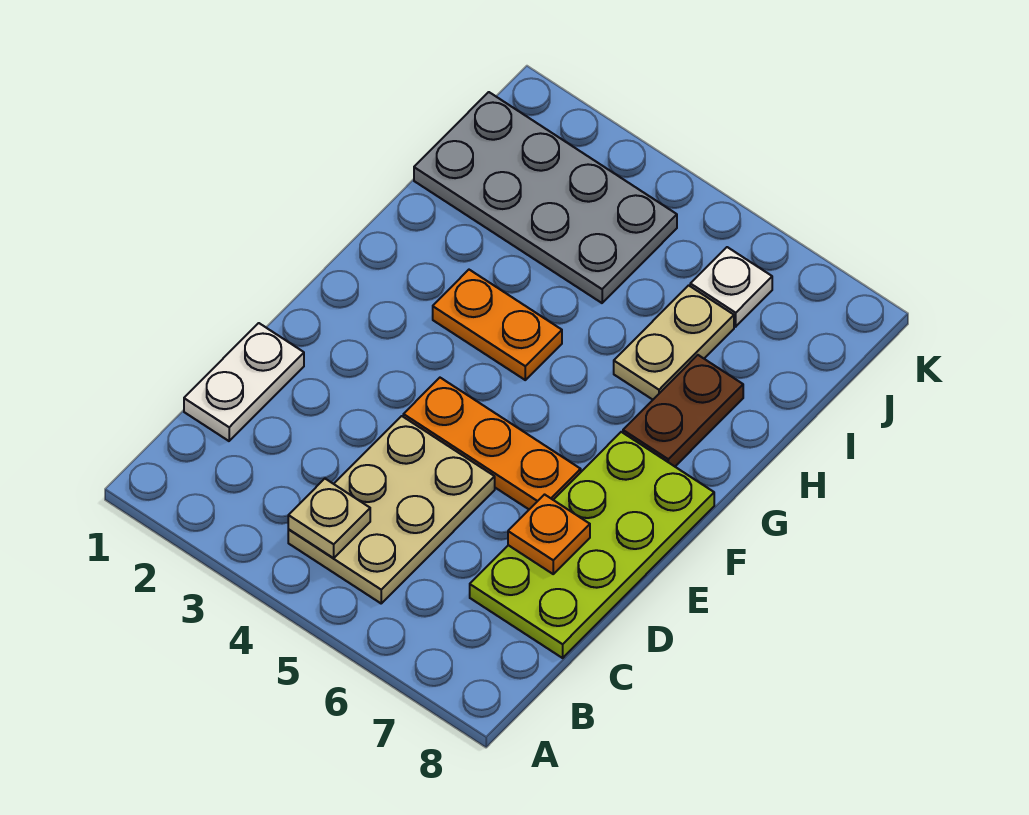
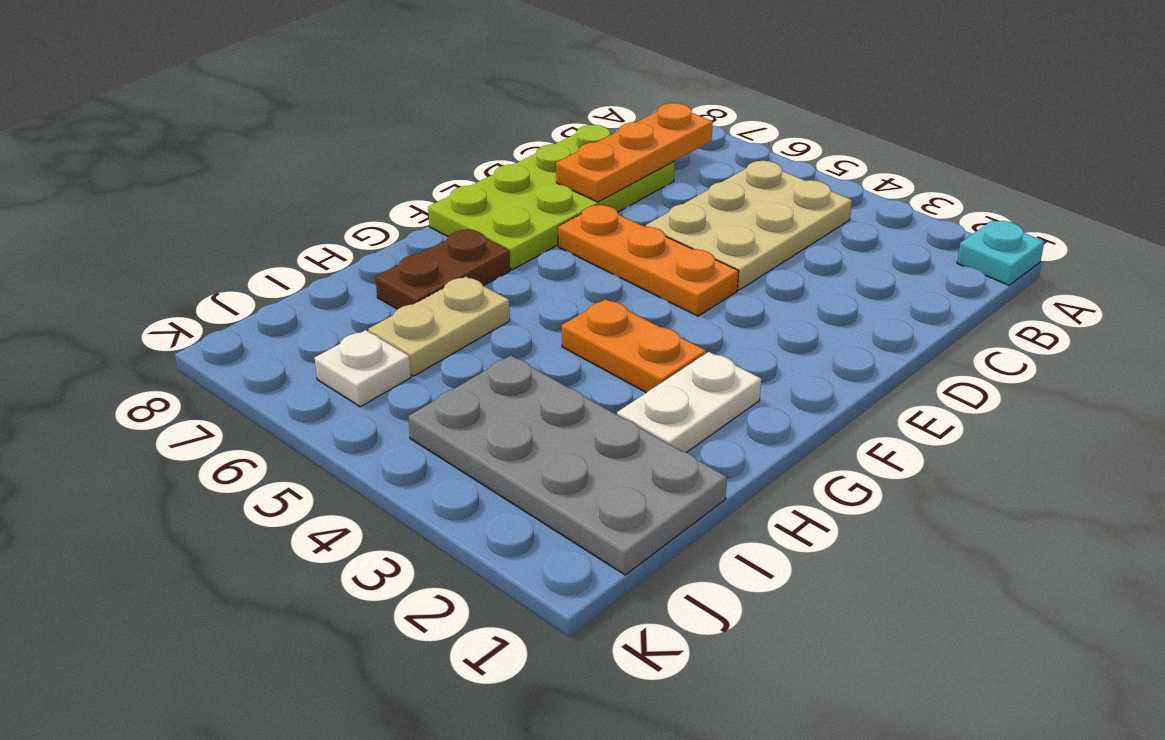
none -> cyan plate A1 level 1
tan plate B4 level 2 -> none
white plate C1:D1 level 1 -> white plate G2:H2 level 1
orange plate D7 level 2 -> orange plate B7:D7 level 2

